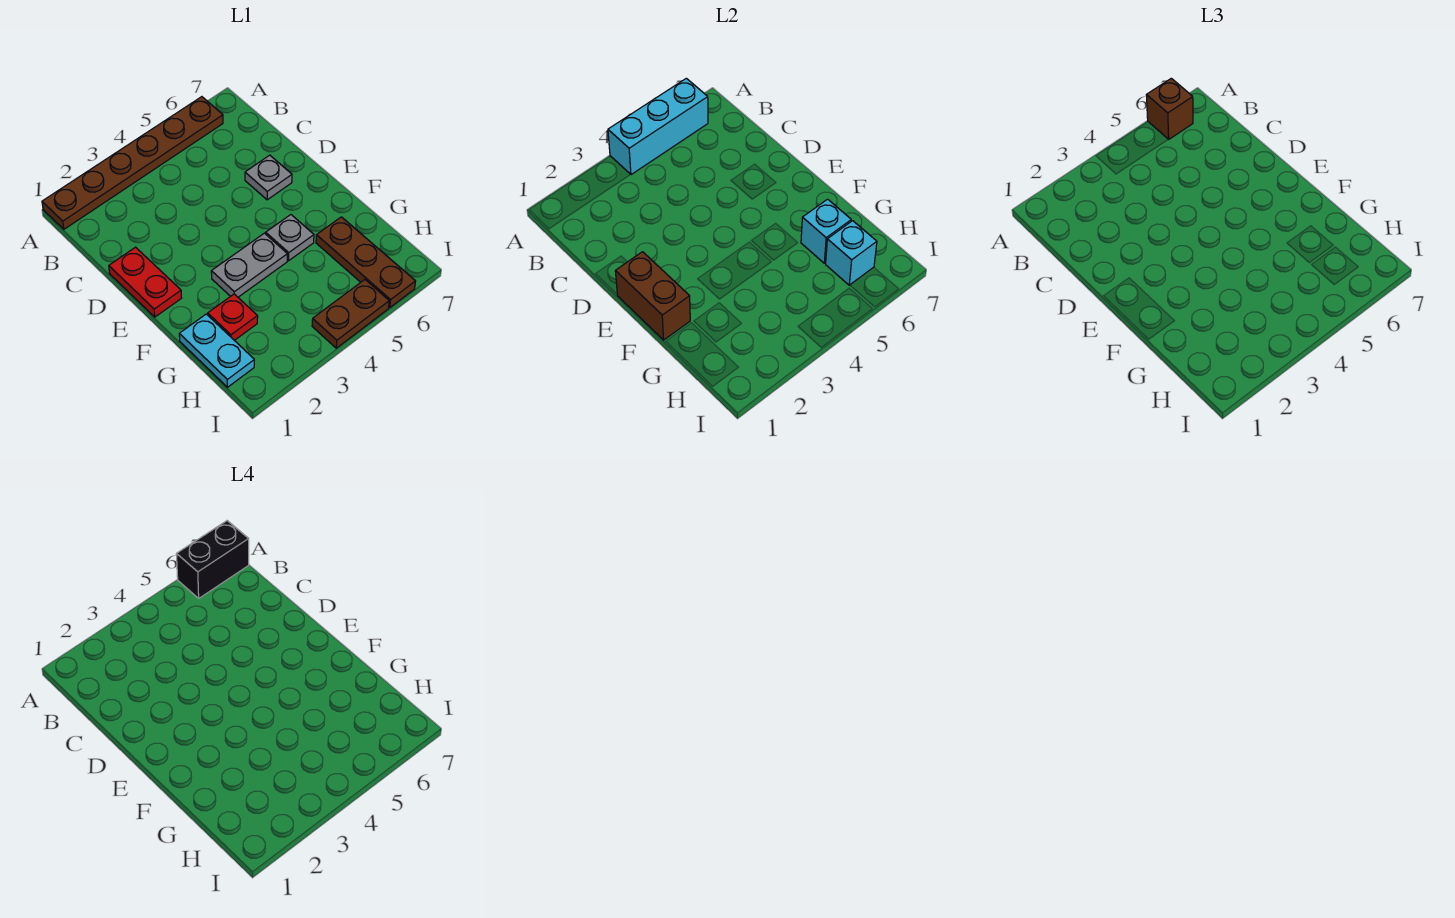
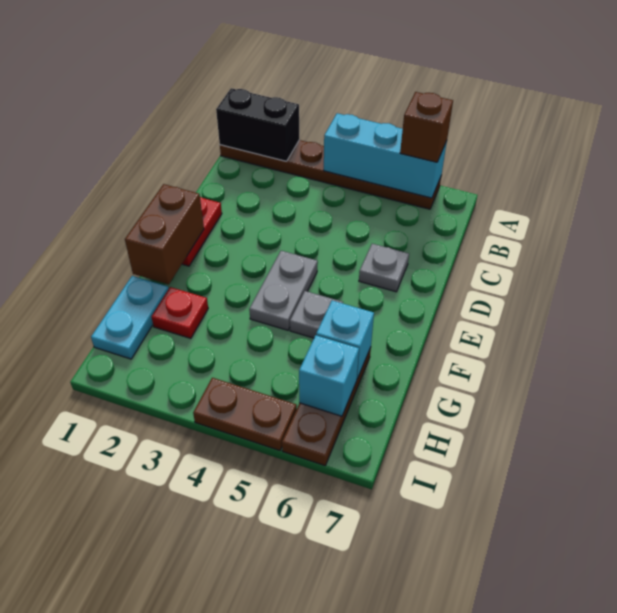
black brick A6:A7 level 4 -> black brick A1:A2 level 2
grey plate F3:F4 level 1 -> grey plate E4:F4 level 1

